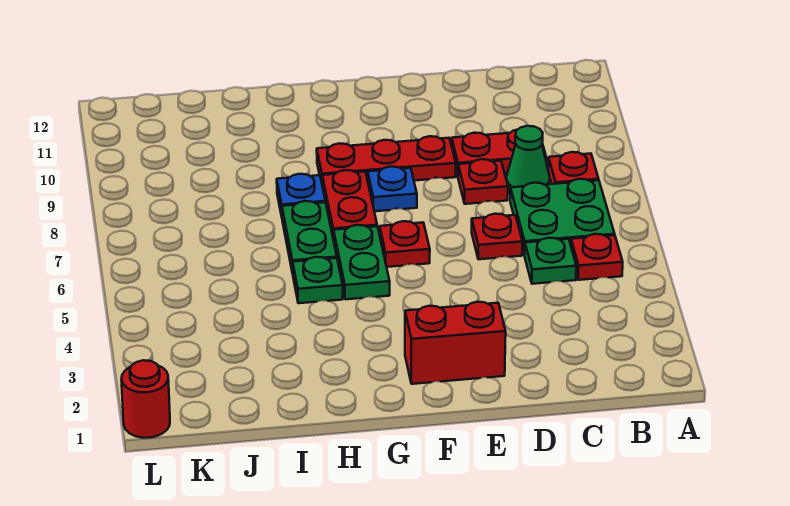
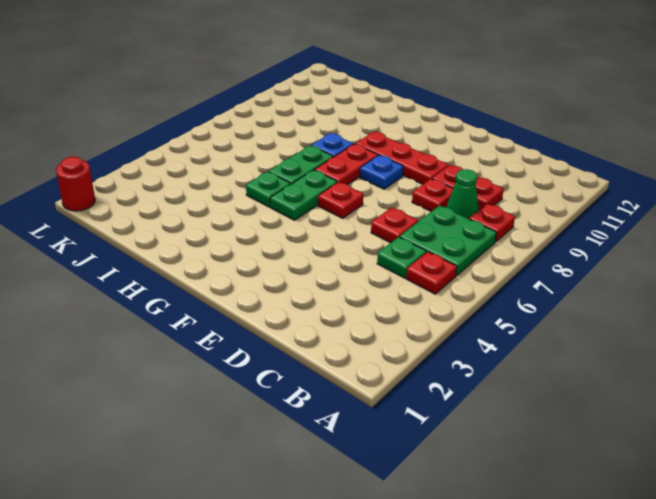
red brick E2:F2 level 1 -> none

